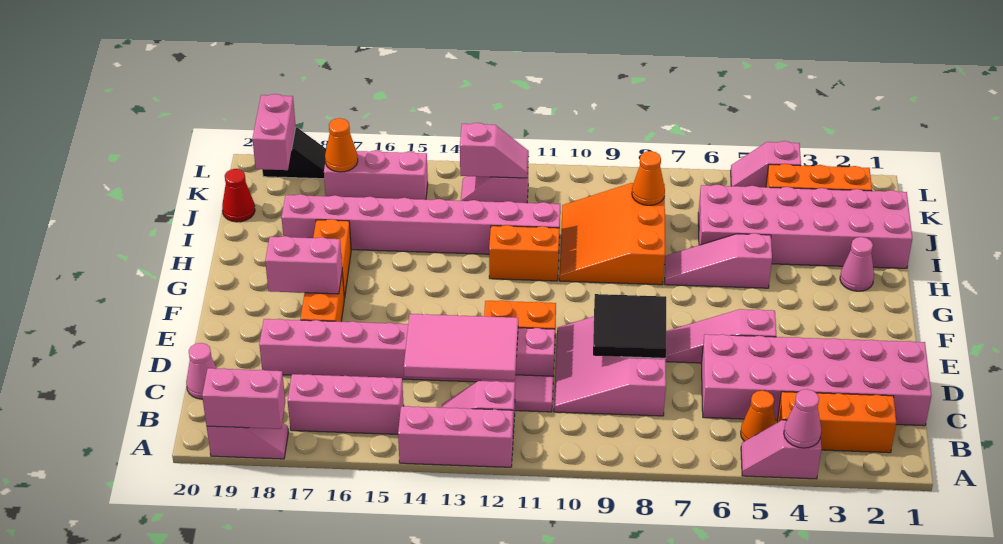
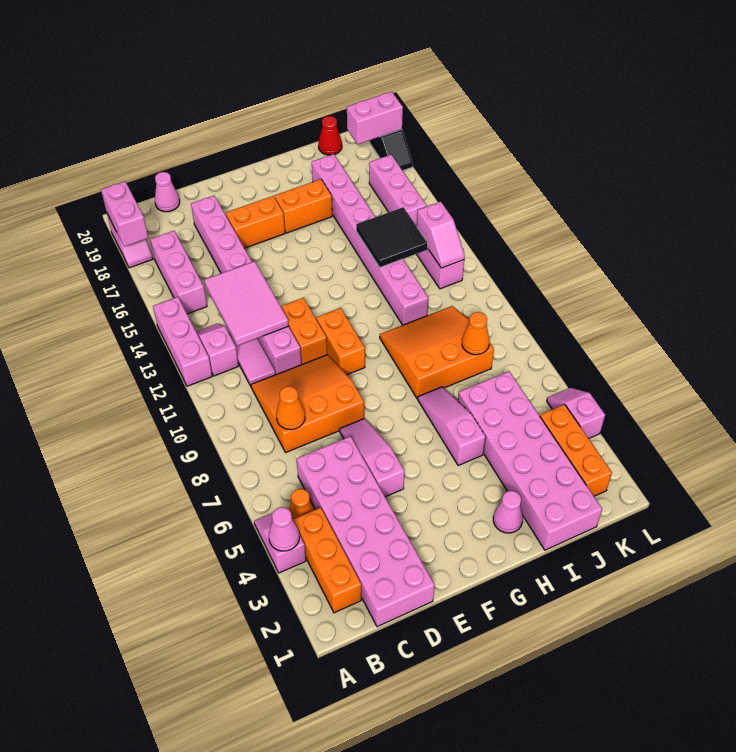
pink slope C8:E10 level 1 top 8 -> orange slope C8:E10 level 1 top 8
black tile D8:E9 level 2 -> black tile I13:J14 level 2
pink brick F17:F18 level 2 -> none
orange brick H11:H12 level 1 -> orange brick F10:F11 level 1
orange cone K17 level 2 -> orange cone C8 level 2

